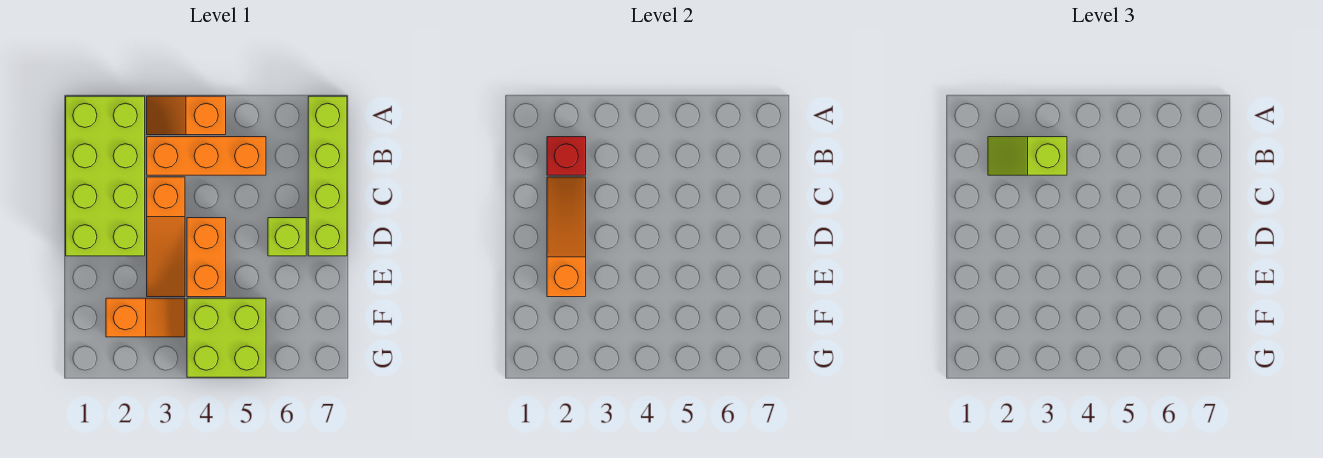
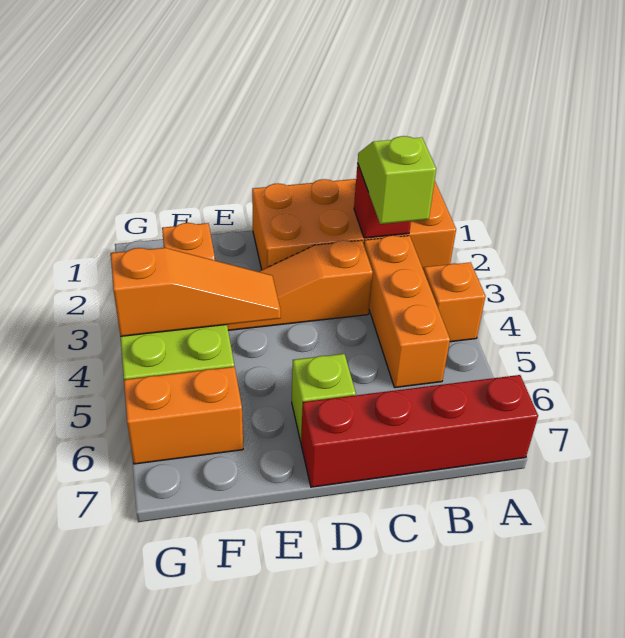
lime brick A1:D2 level 1 -> orange brick A1:D2 level 1
lime brick A7:D7 level 1 -> red brick A7:D7 level 1
orange slope C2:E2 level 2 top E -> orange slope E4:G4 level 2 top G
orange brick D4:E4 level 1 -> orange brick F6:G6 level 1

